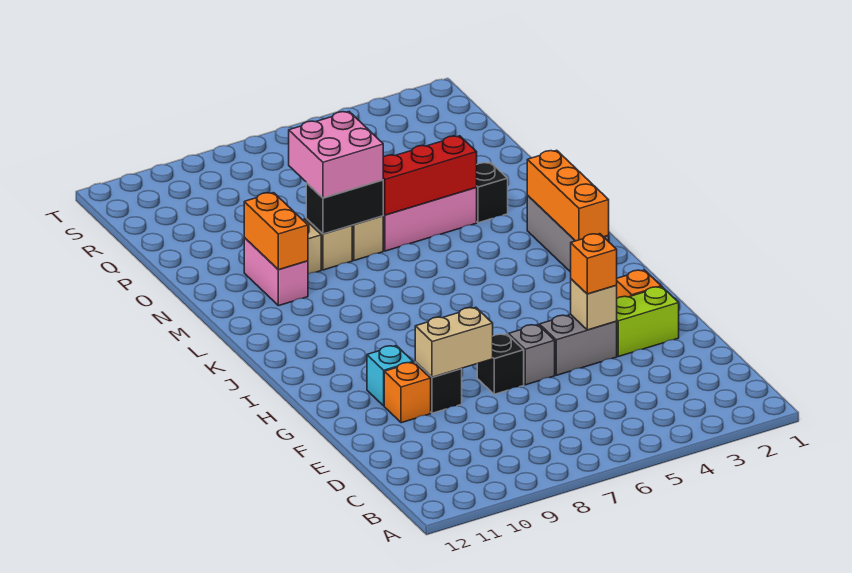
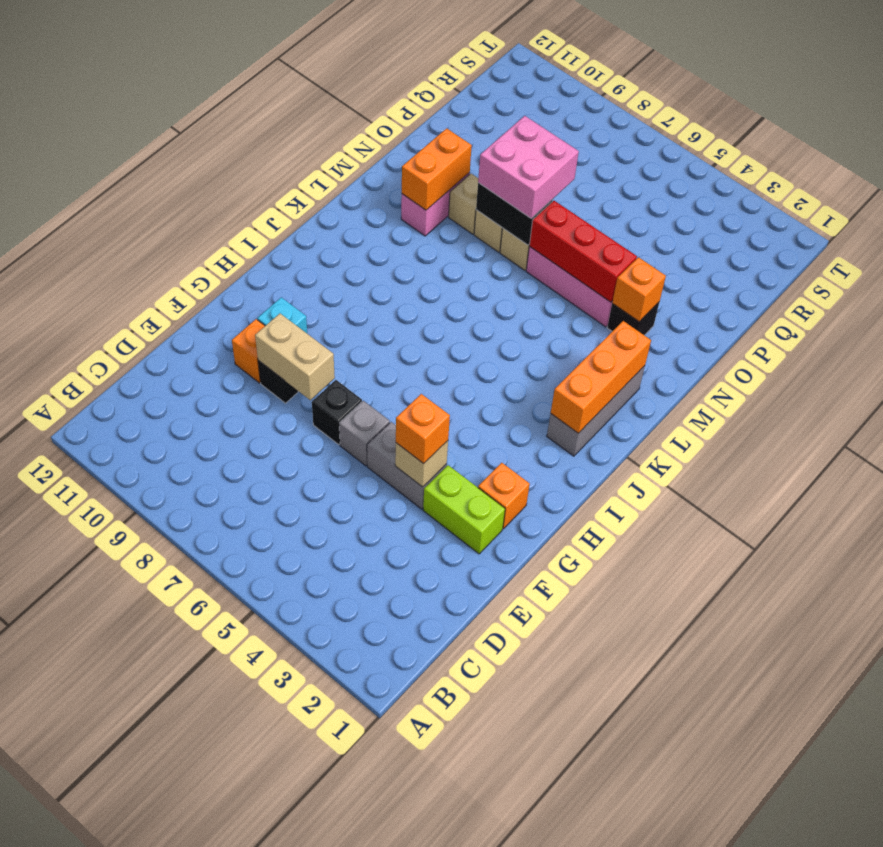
none -> orange brick N3 level 2

